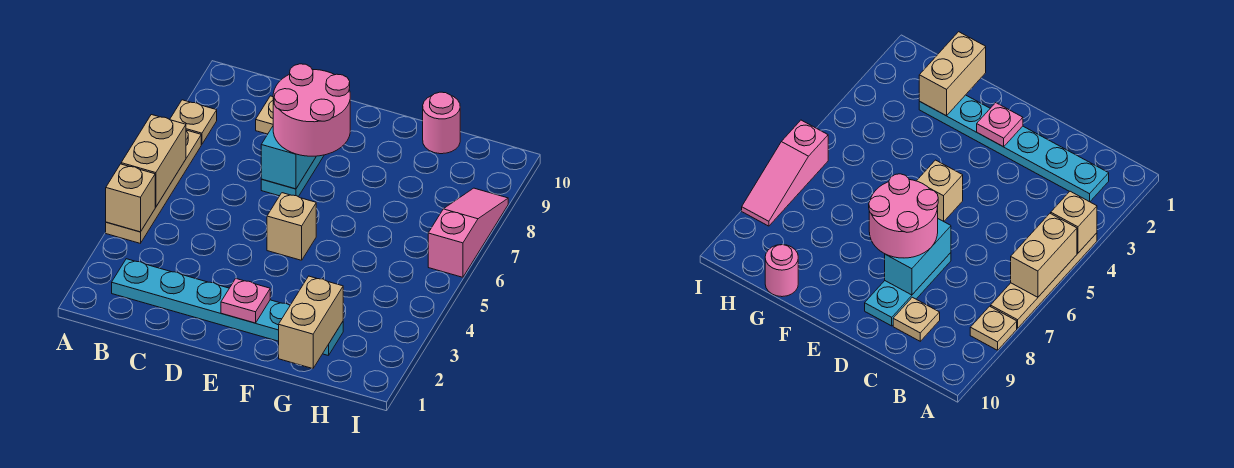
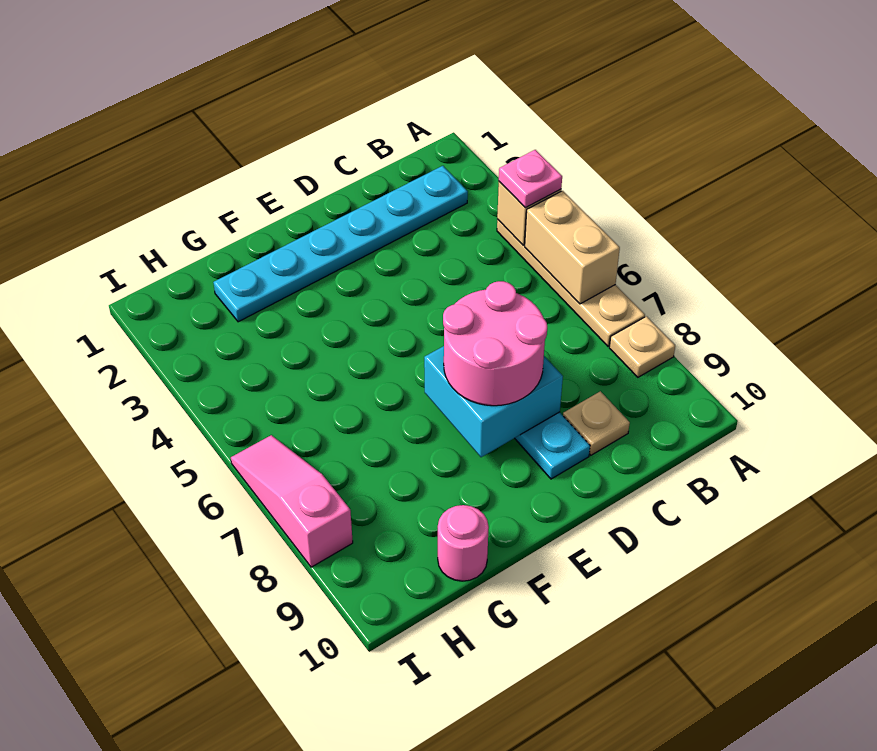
cyan brick D7:D8 level 2 -> cyan brick D7:E8 level 2
pink plate E2 level 2 -> pink plate A4 level 3
tan brick E5 level 1 -> none
tan brick G1:G2 level 2 -> none
pink slope I6:I8 level 1 top 6 -> pink slope I6:I8 level 1 top 8

